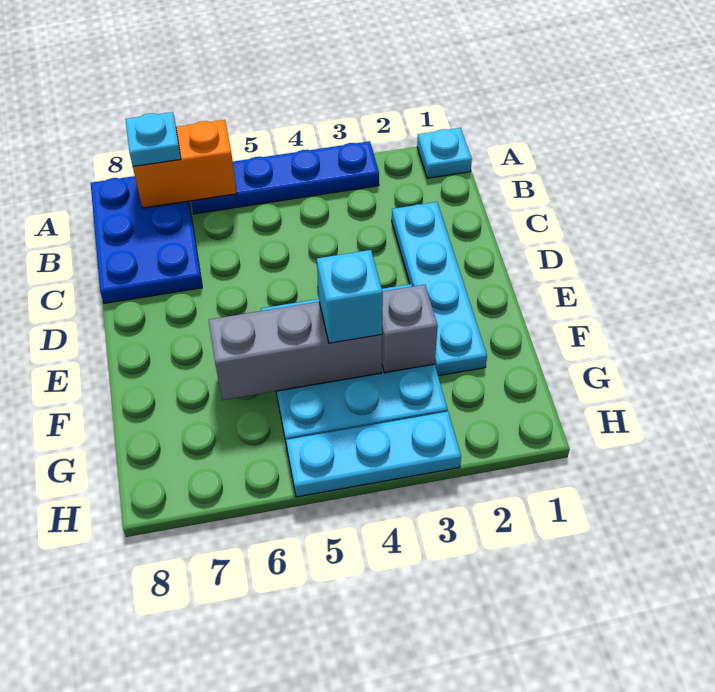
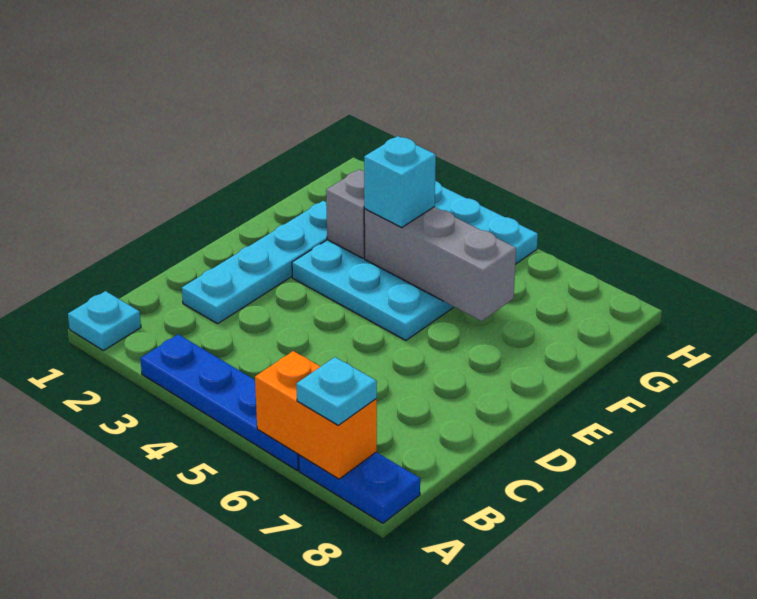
blue plate A7:C8 level 1 -> blue plate A7:A8 level 1

